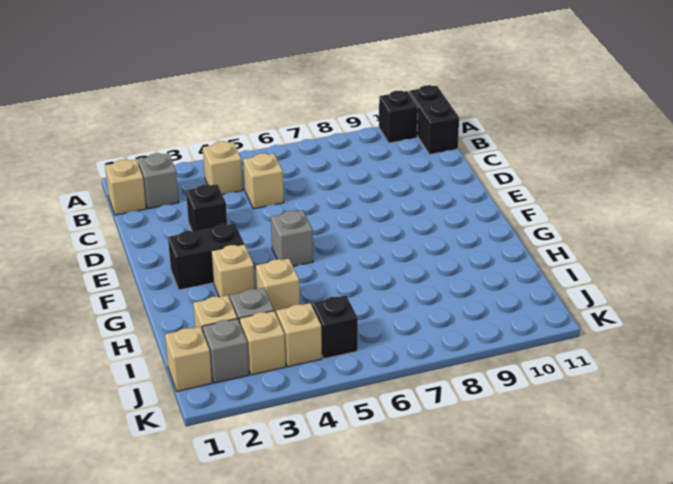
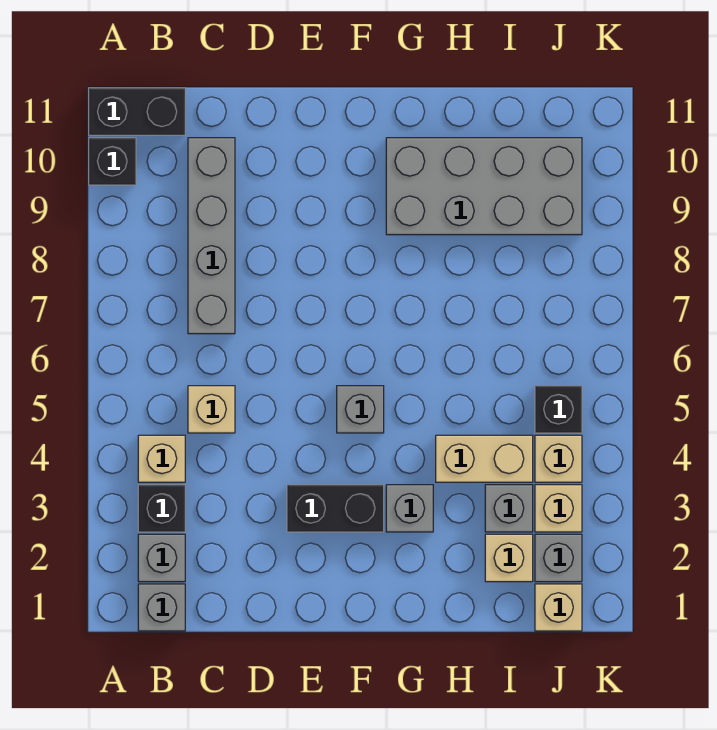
tan brick B1 level 1 -> grey brick B1 level 1
none -> grey brick C7:C10 level 1
black brick D3 level 1 -> black brick B3 level 1
black brick F2:F3 level 1 -> black brick E3:F3 level 1
tan brick G3 level 1 -> grey brick G3 level 1
none -> grey brick G9:J10 level 1
tan brick H4 level 1 -> tan brick H4:I4 level 1

